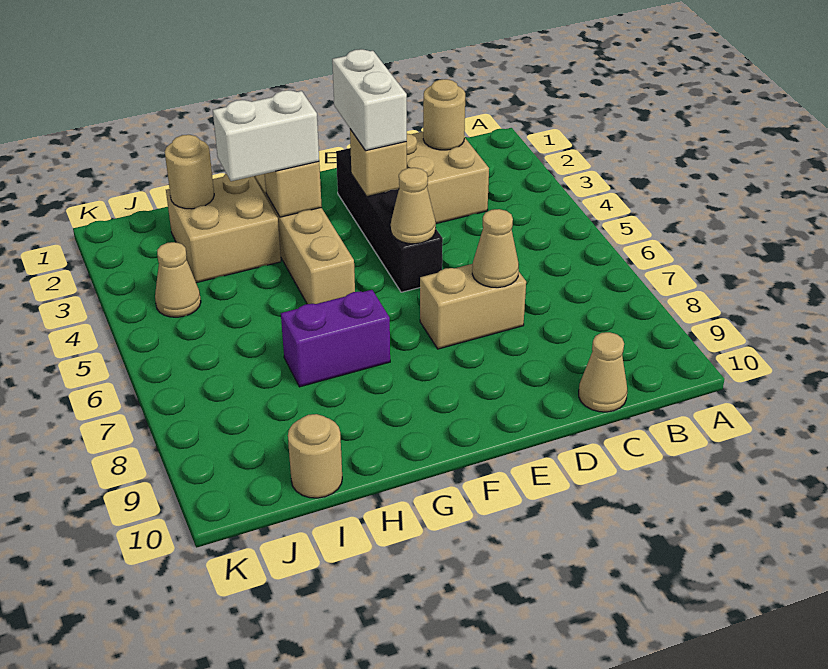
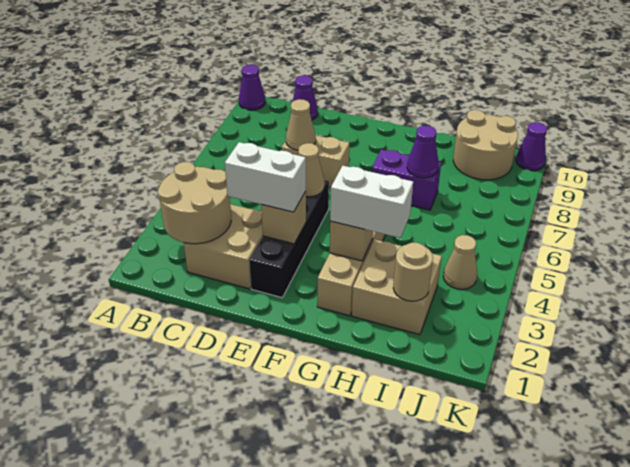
none -> purple cone A10 level 1
tan round brick C2 level 2 -> tan round brick B2:C3 level 2
tan cone C10 level 1 -> purple cone C10 level 1
white brick E2:E3 level 3 -> white brick D3:E3 level 3
none -> purple cone H7 level 2
tan round brick I10 level 1 -> tan round brick I9:J10 level 1
none -> purple cone K10 level 1

